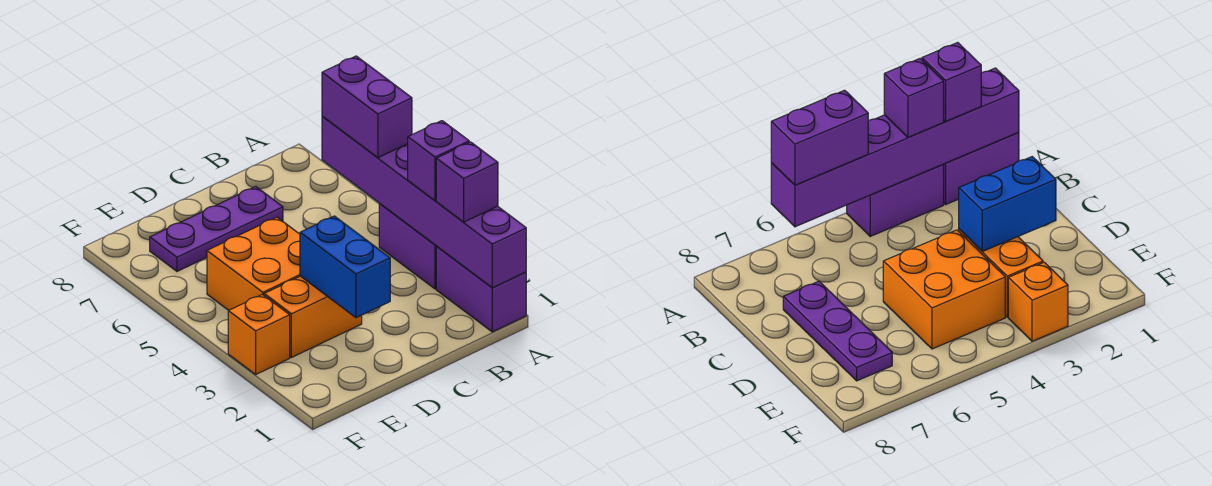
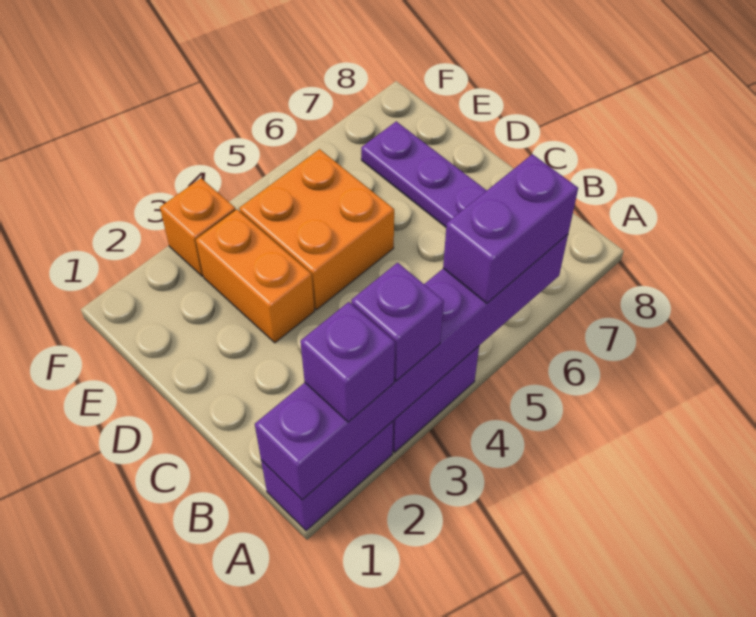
blue brick D2:D3 level 2 -> none

